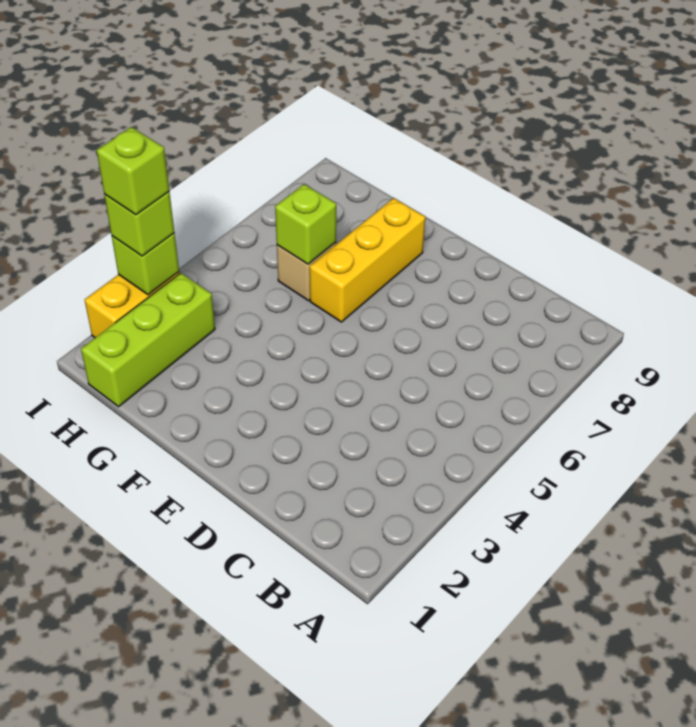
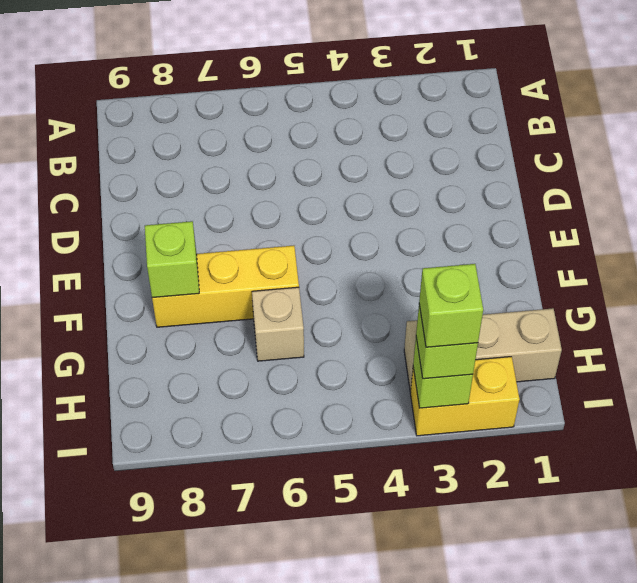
lime brick G6 level 2 -> lime brick F8 level 2
lime brick H1:H3 level 1 -> tan brick H1:H3 level 1

